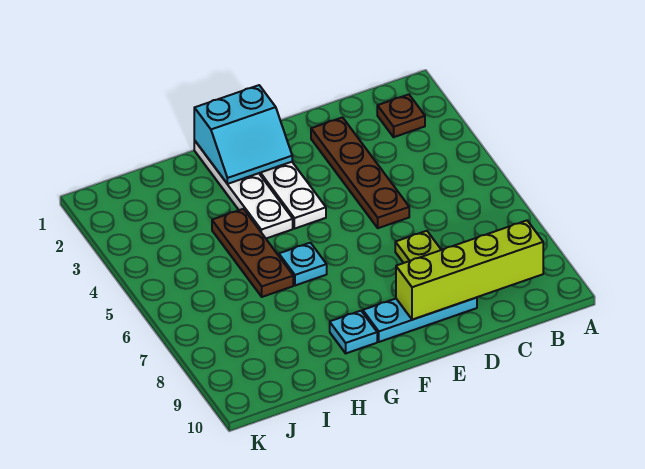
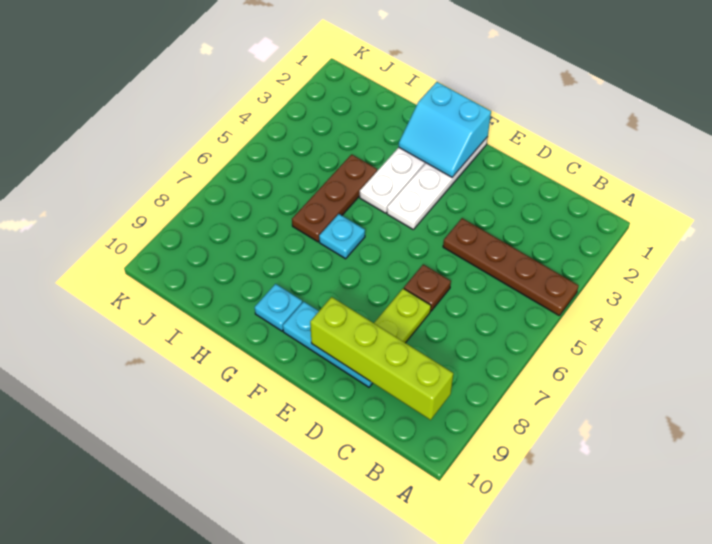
brown plate B2 level 1 -> brown plate D6 level 1
brown plate D2:D5 level 1 -> brown plate A4:D4 level 1

